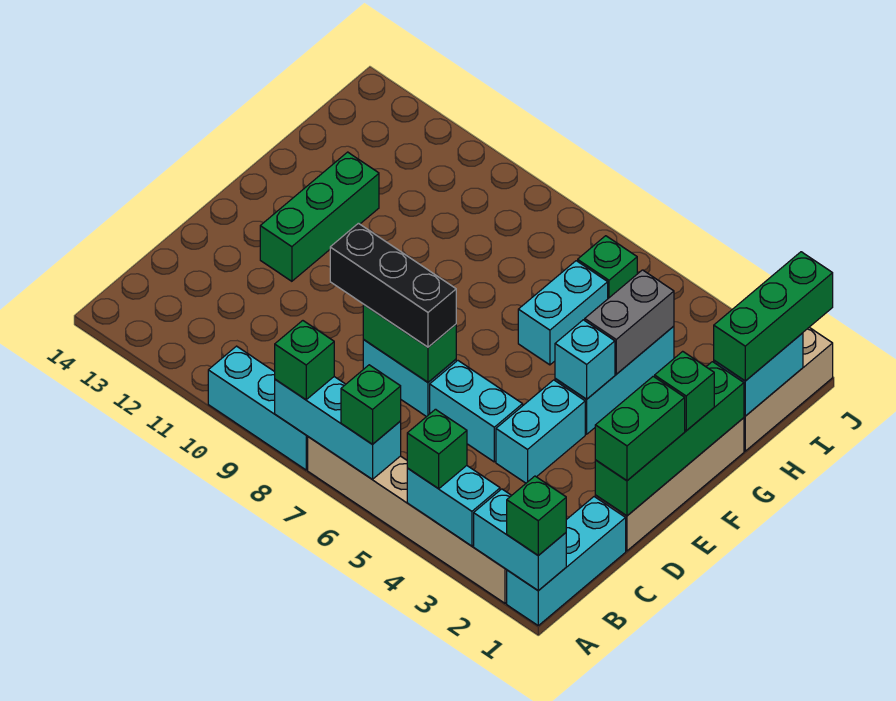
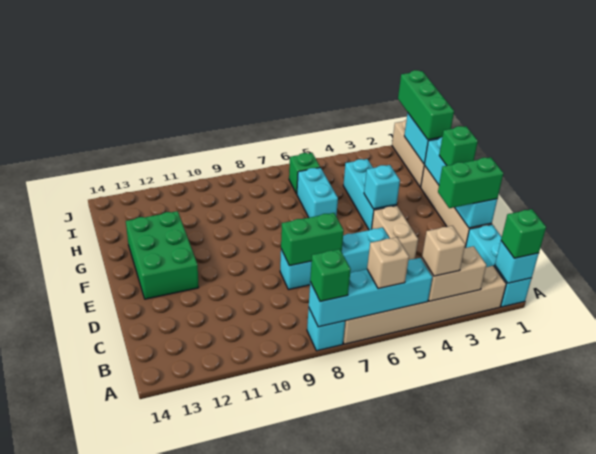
cyan brick A1:A2 level 2 -> cyan brick A1 level 2
cyan brick A3:A4 level 2 -> tan brick A3:A4 level 2
green brick A4 level 3 -> tan brick A4 level 3
cyan brick A6:A8 level 2 -> cyan brick A5:A8 level 2
green brick A6 level 3 -> tan brick A6 level 3
cyan brick A8:A10 level 1 -> cyan brick A8 level 1
green brick D1:G1 level 2 -> cyan brick D1:G1 level 2
green brick D1:E1 level 3 -> green brick D1:D2 level 3
cyan brick D4:E4 level 1 -> tan brick D4:E4 level 1
black brick D7:D9 level 3 -> none
green brick E12:G12 level 1 -> green brick E12:G13 level 1
grey brick G4:H4 level 2 -> none

